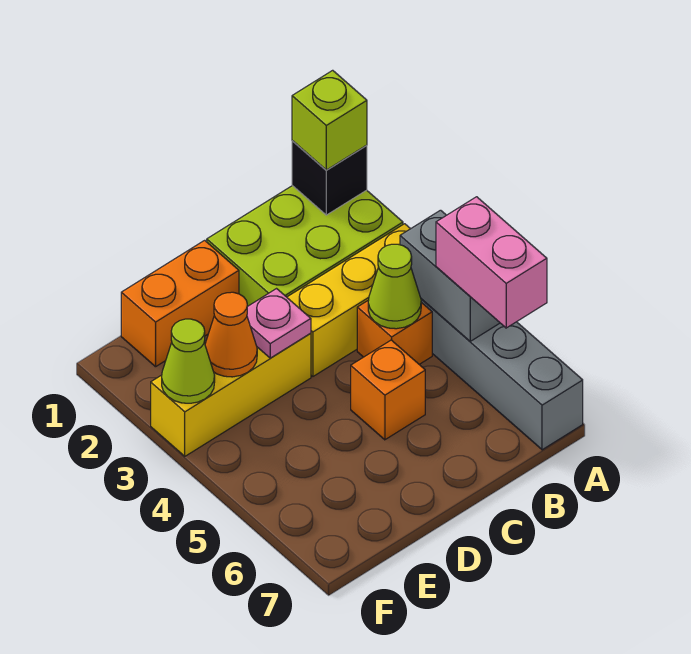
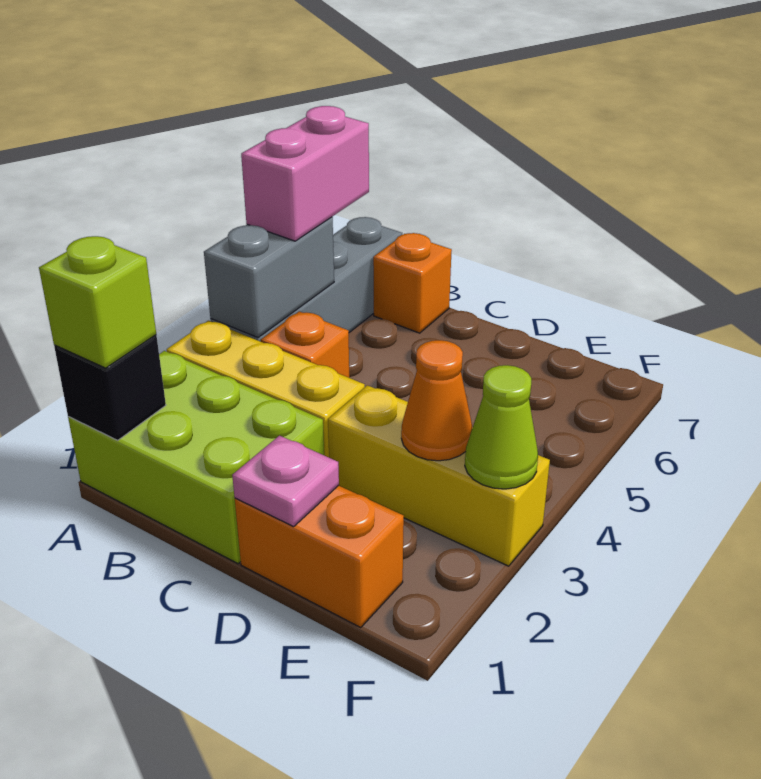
lime cone B4 level 2 -> none
orange brick C5 level 1 -> orange brick B7 level 1
pink plate D3 level 2 -> pink plate D1 level 2

